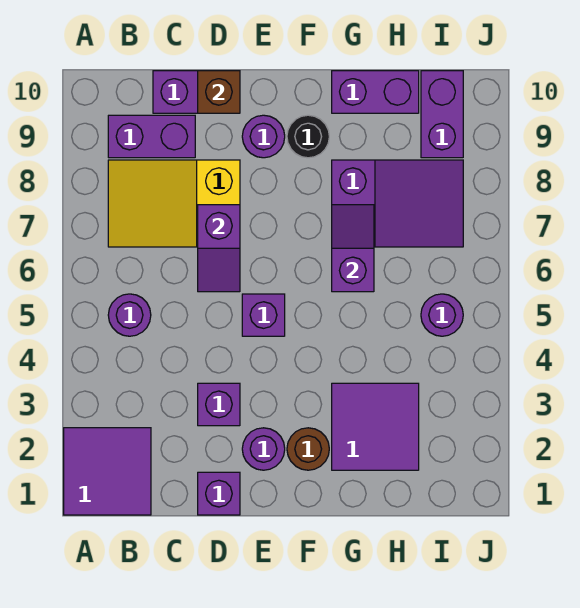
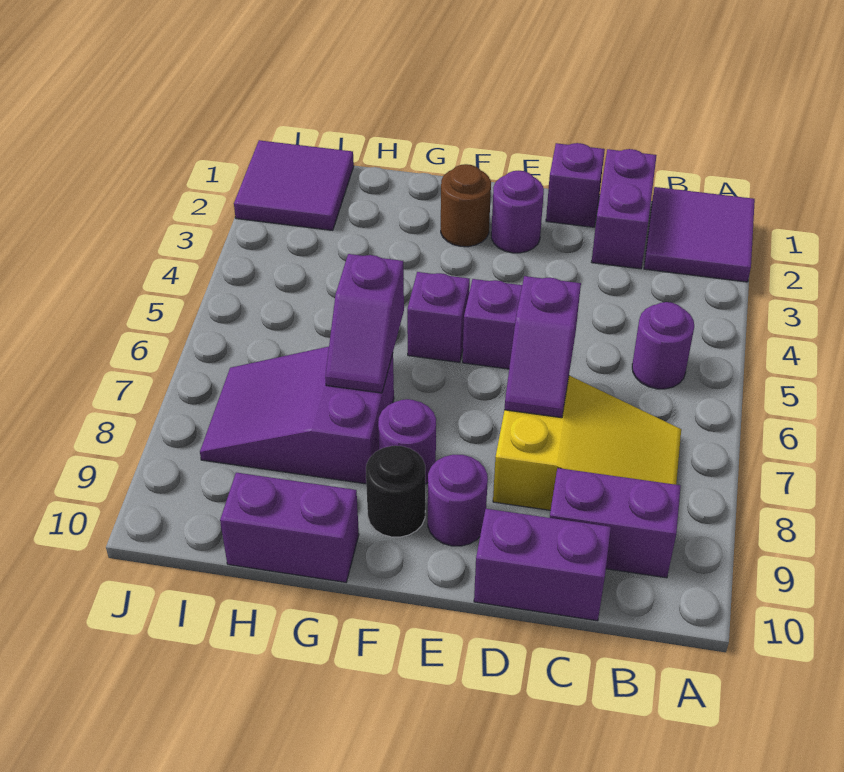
purple brick D3 level 1 -> purple brick F5 level 1
purple slope D6:D7 level 2 top 7 -> purple slope D6:D7 level 2 top 6
brown brick D10 level 2 -> none
purple tile G2:H3 level 1 -> purple tile I1:J2 level 1
purple round brick I5 level 1 -> purple round brick F8 level 1
purple brick I9:I10 level 1 -> purple brick C1:C2 level 1

